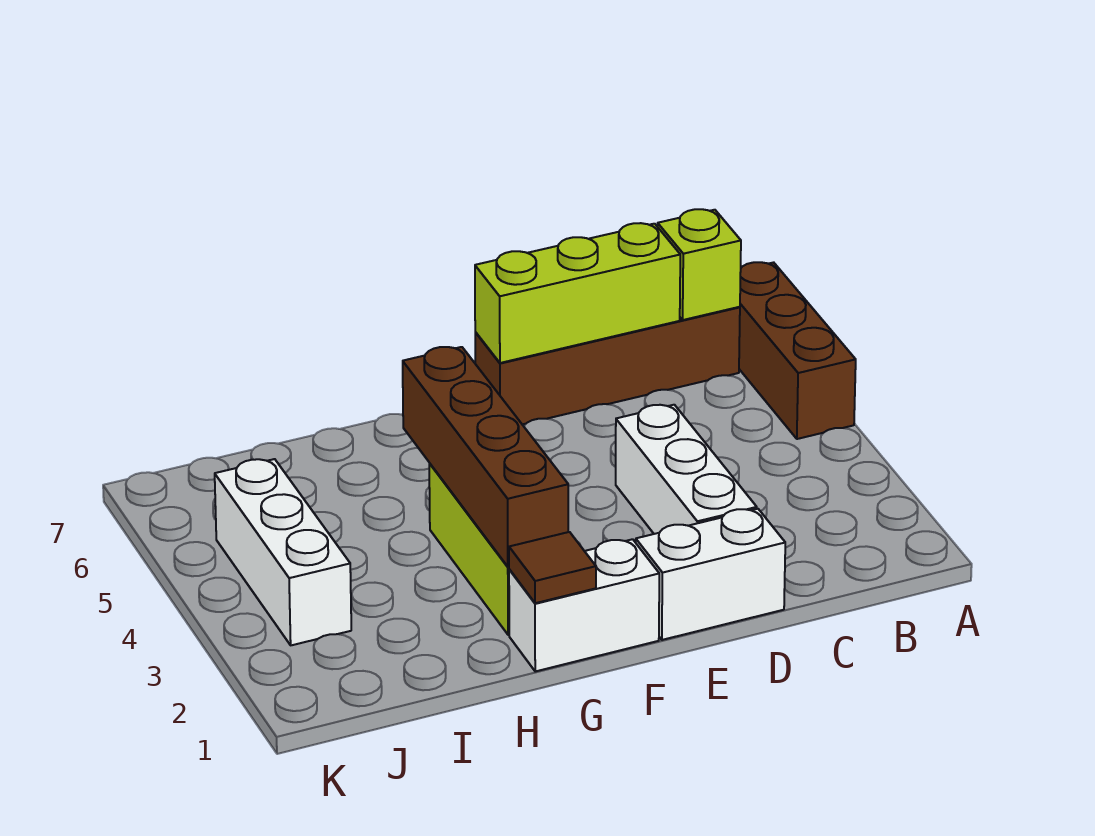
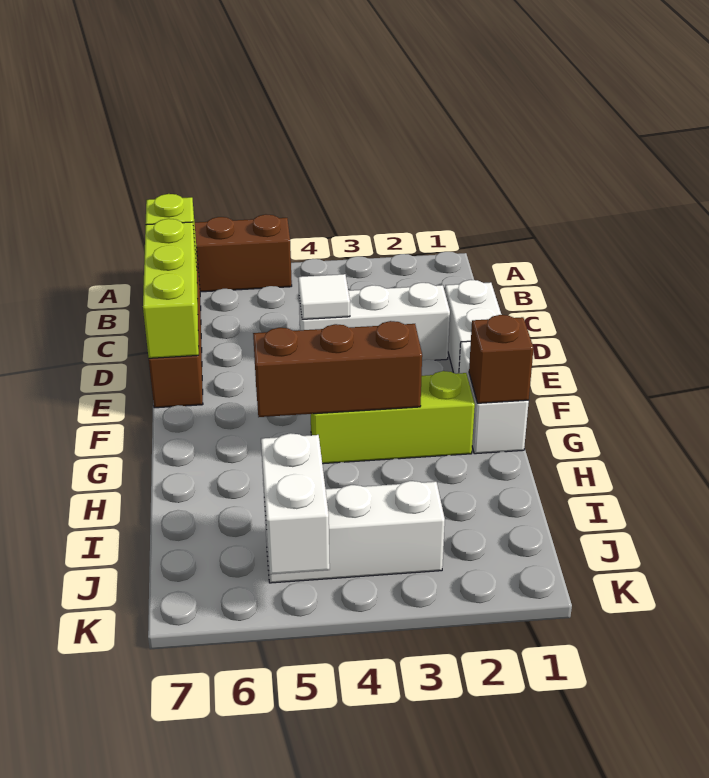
none -> white tile D4 level 2
brown tile G1 level 2 -> brown brick G1 level 2
brown brick G2:G5 level 2 -> brown brick G3:G5 level 2
none -> white brick J5:K5 level 2

